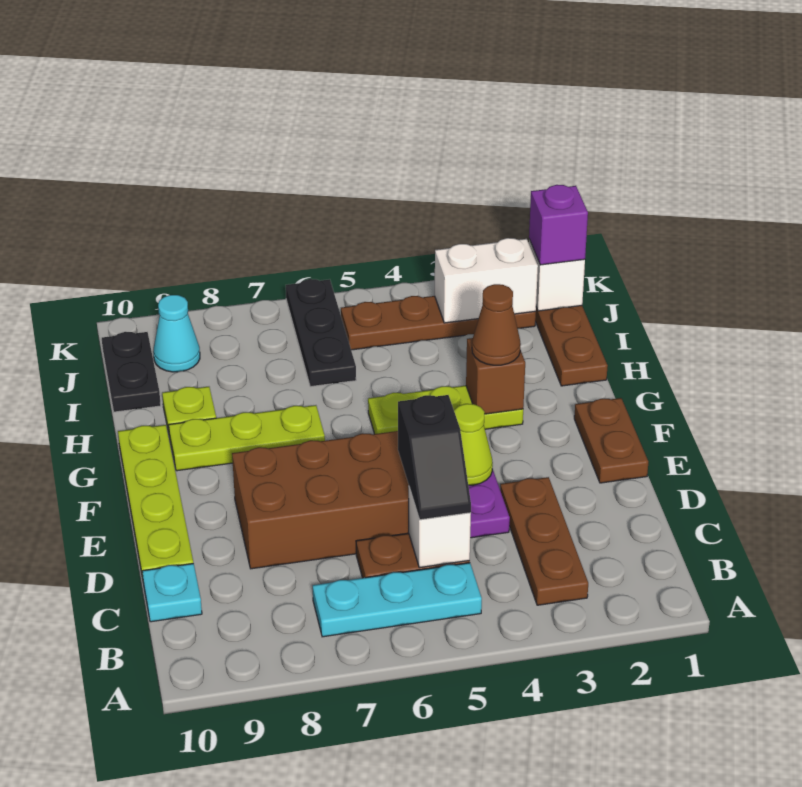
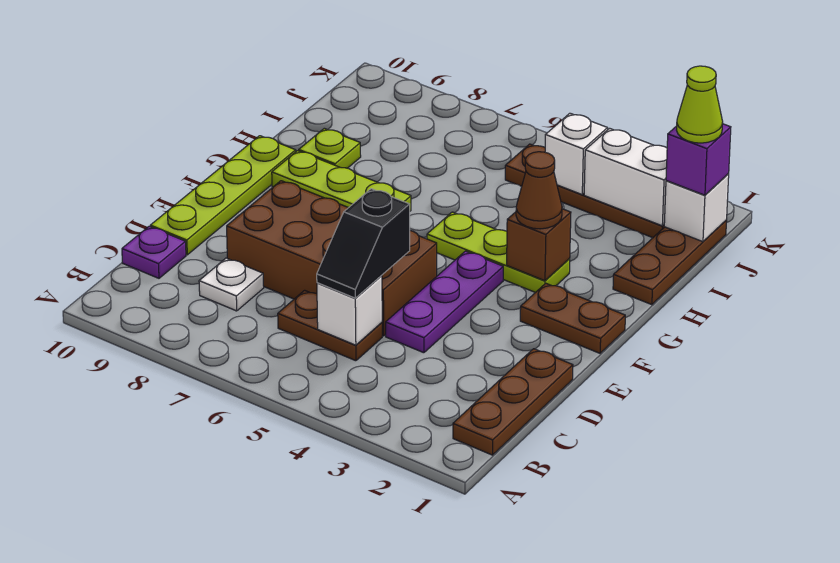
brown plate B3:D3 level 1 -> brown plate B1:D1 level 1
cyan plate B5:B7 level 1 -> none
none -> white plate C8 level 1
cyan plate C10 level 1 -> purple plate C10 level 1
brown plate E1:F1 level 1 -> brown plate F1:F2 level 1
lime cone E4 level 2 -> lime cone J1 level 4
black plate I6:K6 level 1 -> none
black plate I10:J10 level 1 -> none
none -> white brick J4 level 2
cyan cone J9 level 1 -> none

